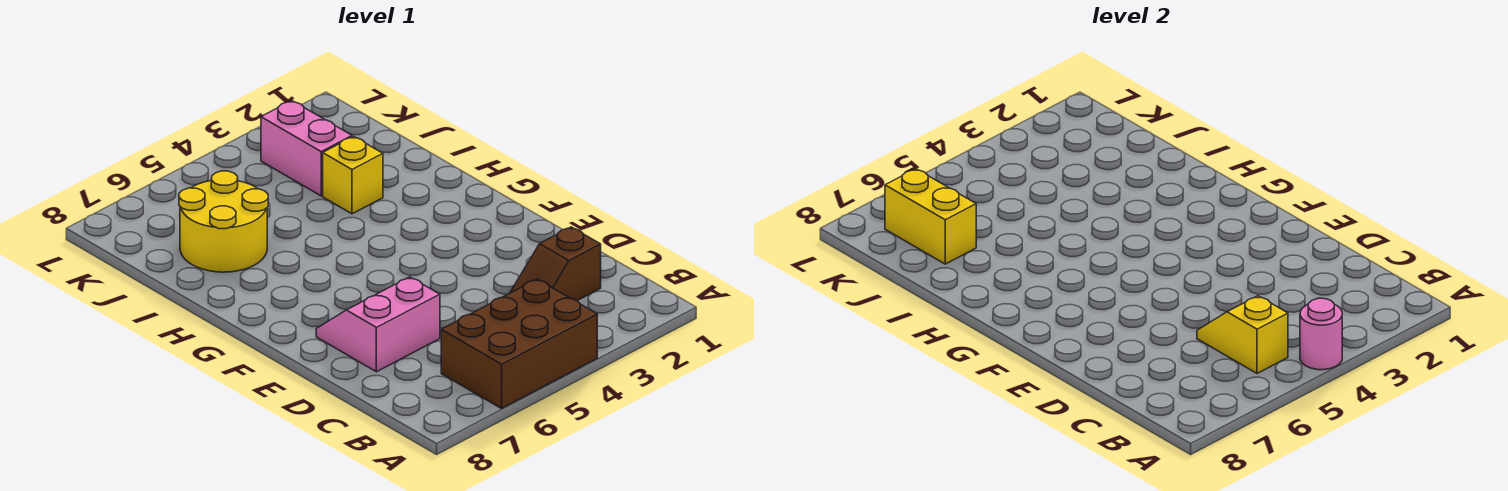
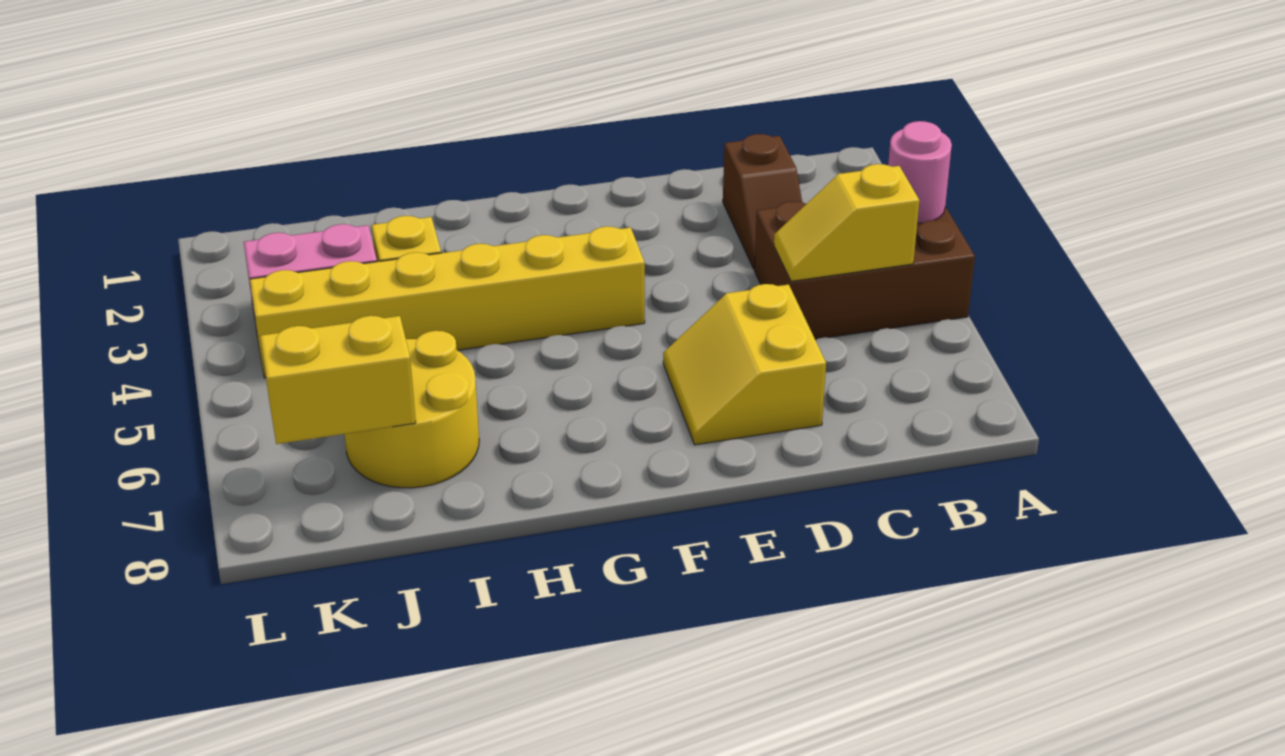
brown brick A4:B6 level 1 -> brown brick A4:C5 level 1
pink slope D6:E7 level 1 top D -> yellow slope D6:E7 level 1 top D
none -> yellow brick F4:K4 level 1

